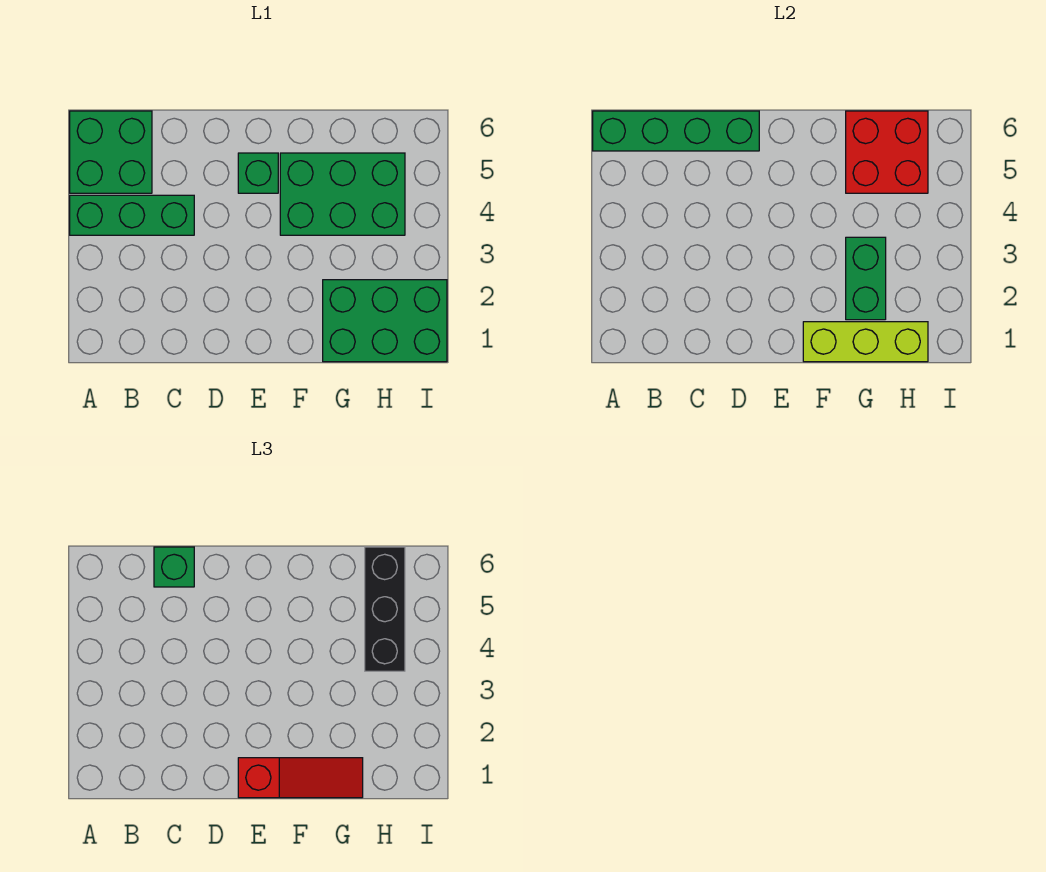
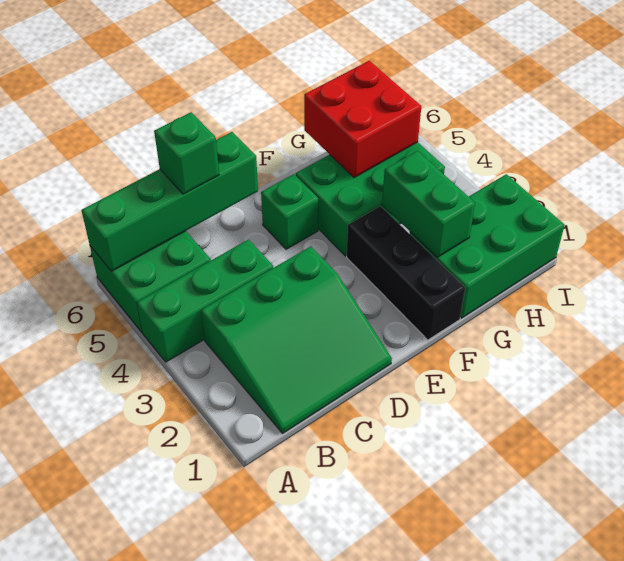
none -> green slope B1:D3 level 1 top 3
red slope E1:G1 level 3 top E -> none
lime brick F1:H1 level 2 -> none
black brick H4:H6 level 3 -> black brick F1:F3 level 1

